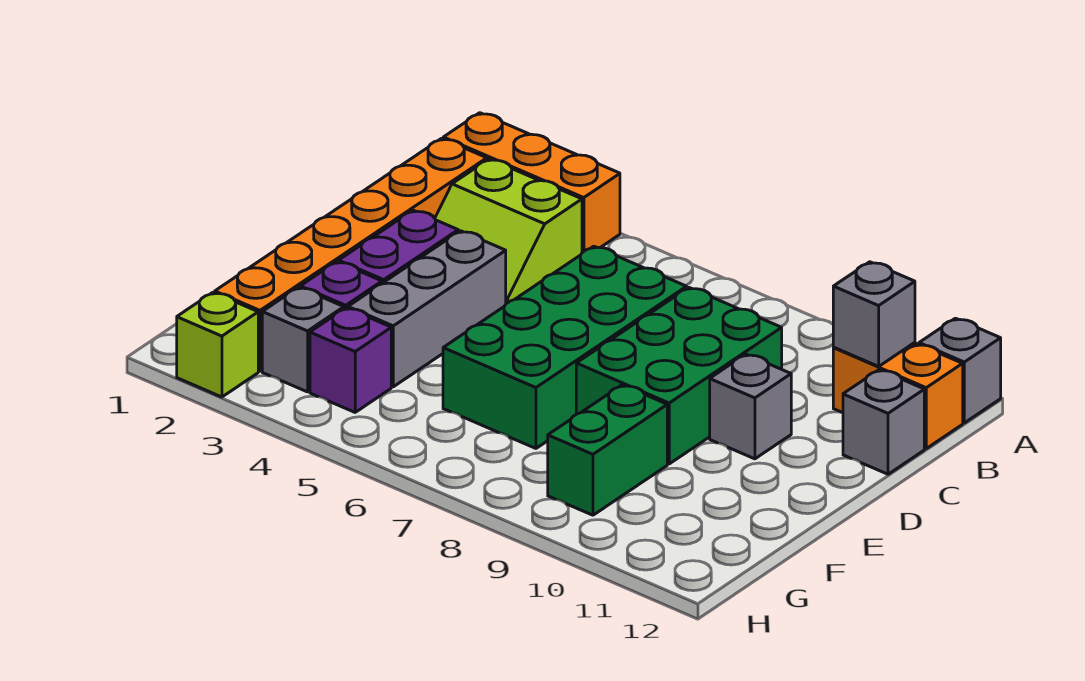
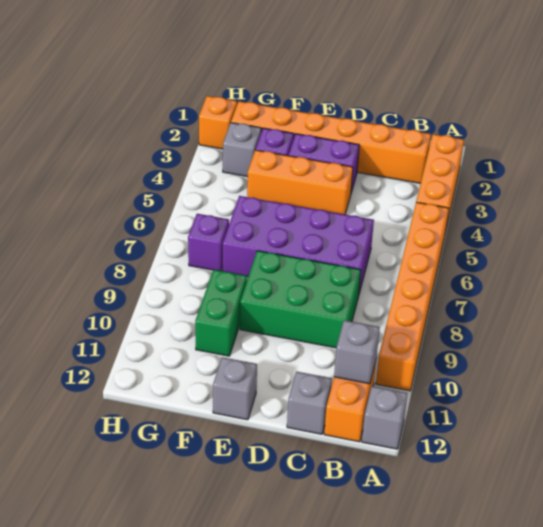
none -> orange brick A5:A10 level 1
lime slope B3:C4 level 1 top B -> none
green brick C6:F7 level 1 -> purple brick C6:F7 level 1
grey brick D4:F4 level 1 -> orange brick D4:F4 level 1
grey brick D10 level 1 -> grey brick E12 level 1
green brick F9:G9 level 1 -> green brick F9:F10 level 1
purple brick G4 level 1 -> purple brick G7 level 1
lime brick H2 level 1 -> orange brick H2 level 1

